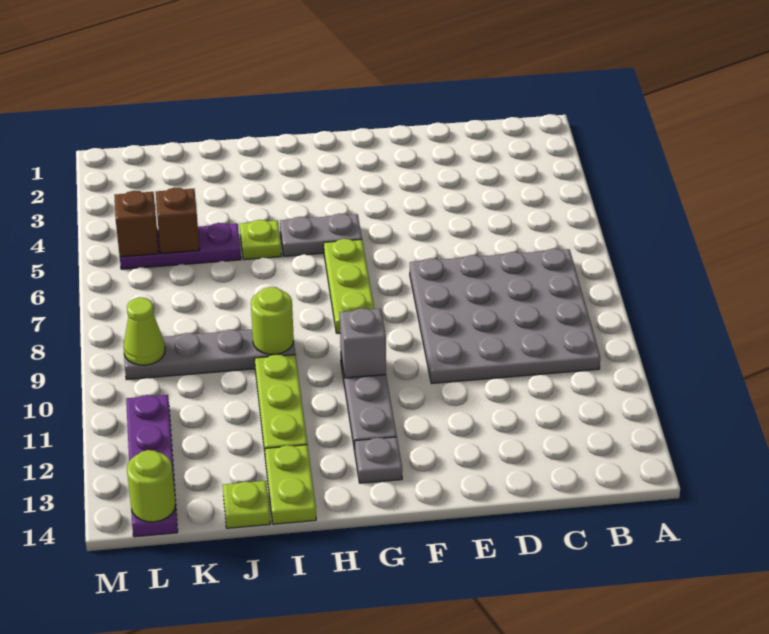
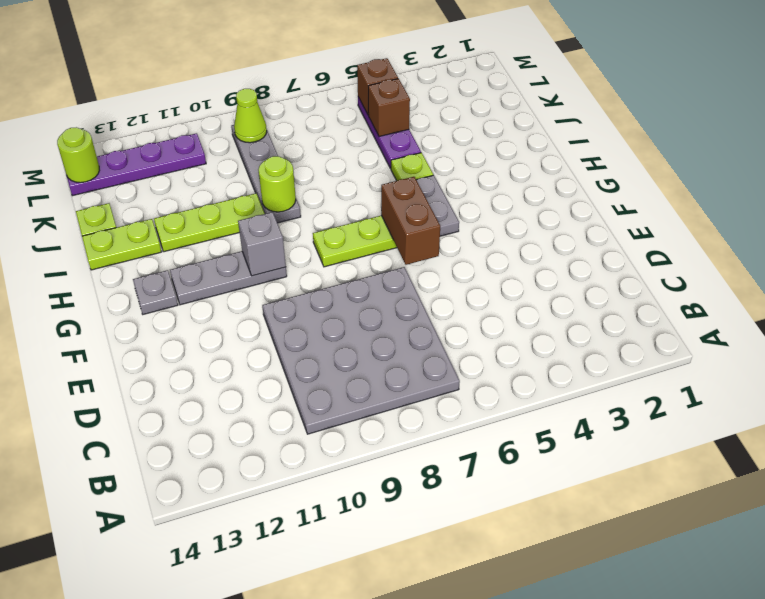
none -> brown brick F6:G6 level 2

